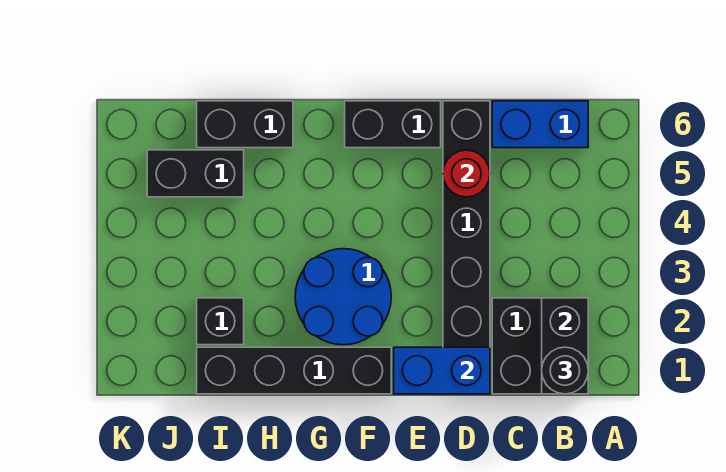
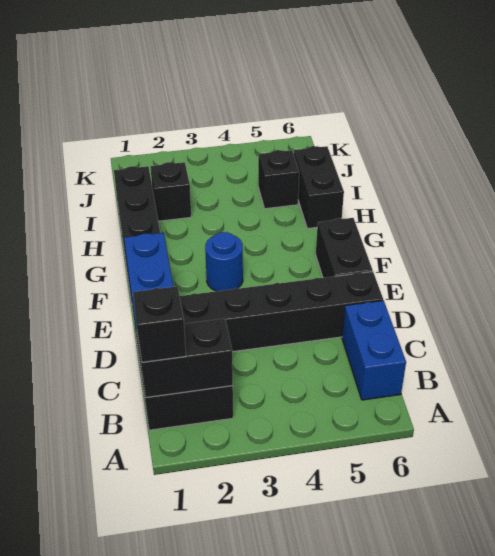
black round brick B1 level 3 -> black brick B1 level 3
red round brick D5 level 2 -> none
blue round brick F2:G3 level 1 -> blue round brick F3 level 1
black brick I5:J5 level 1 -> black brick I5 level 1

